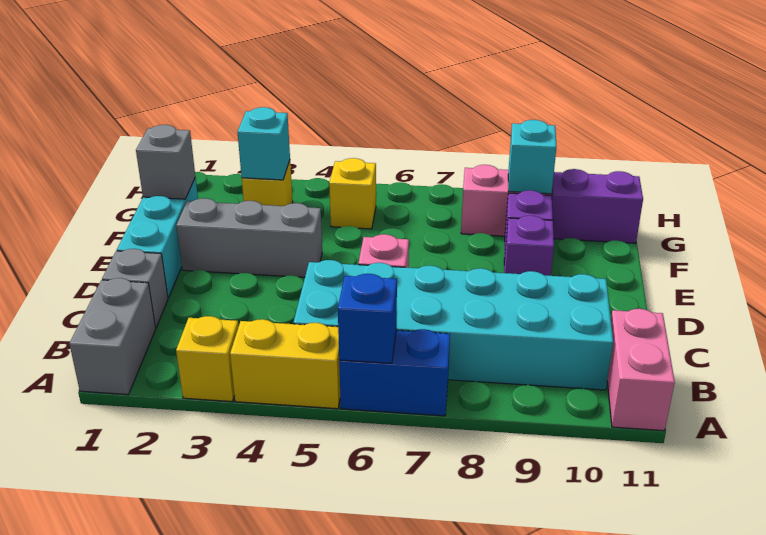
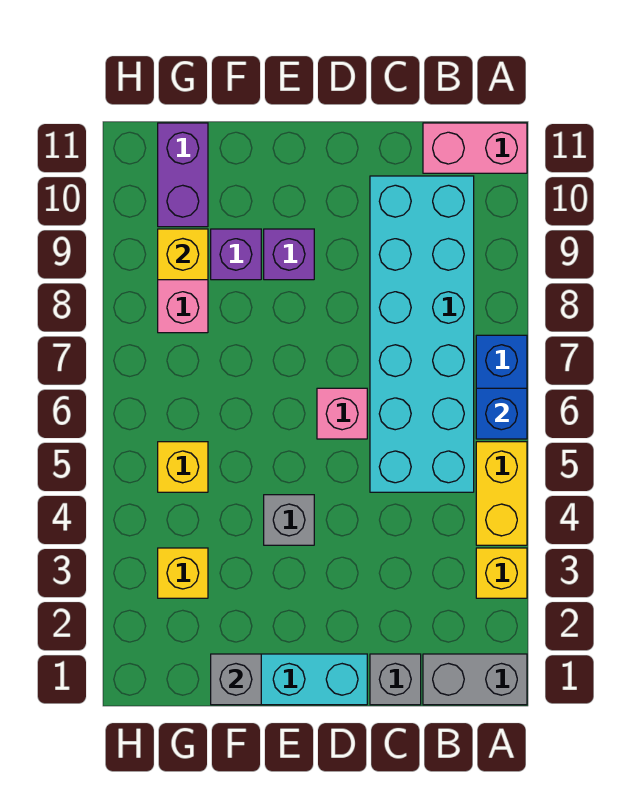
grey brick E2:E4 level 1 -> grey brick E4 level 1
cyan brick G3 level 2 -> none
cyan brick G9 level 2 -> yellow brick G9 level 2

